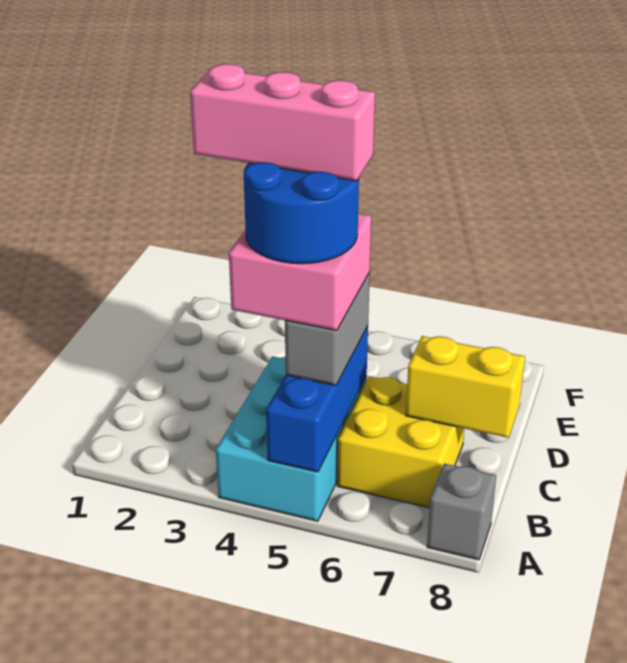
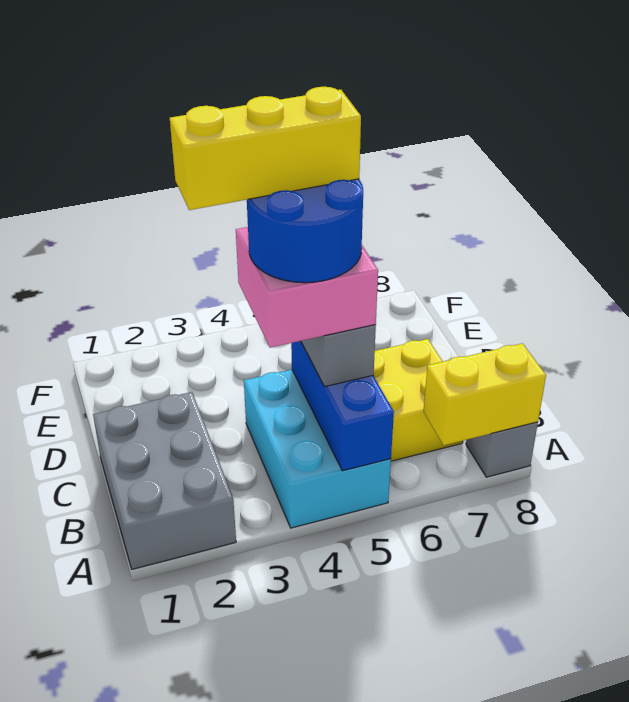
none -> grey brick A1:C2 level 1
pink brick C3:C5 level 6 -> yellow brick C3:C5 level 6
yellow brick C7:C8 level 2 -> yellow brick A7:A8 level 2

